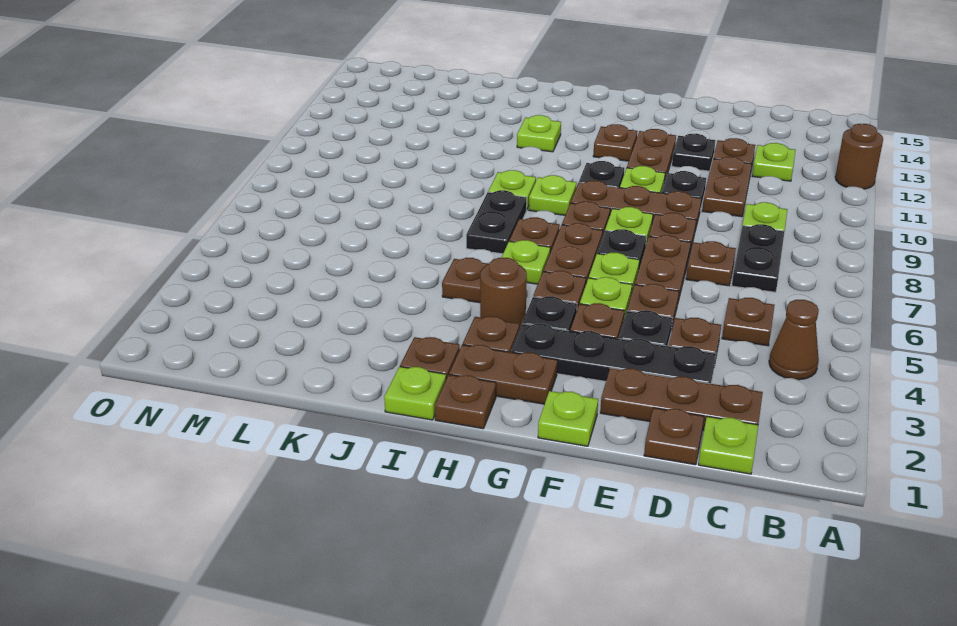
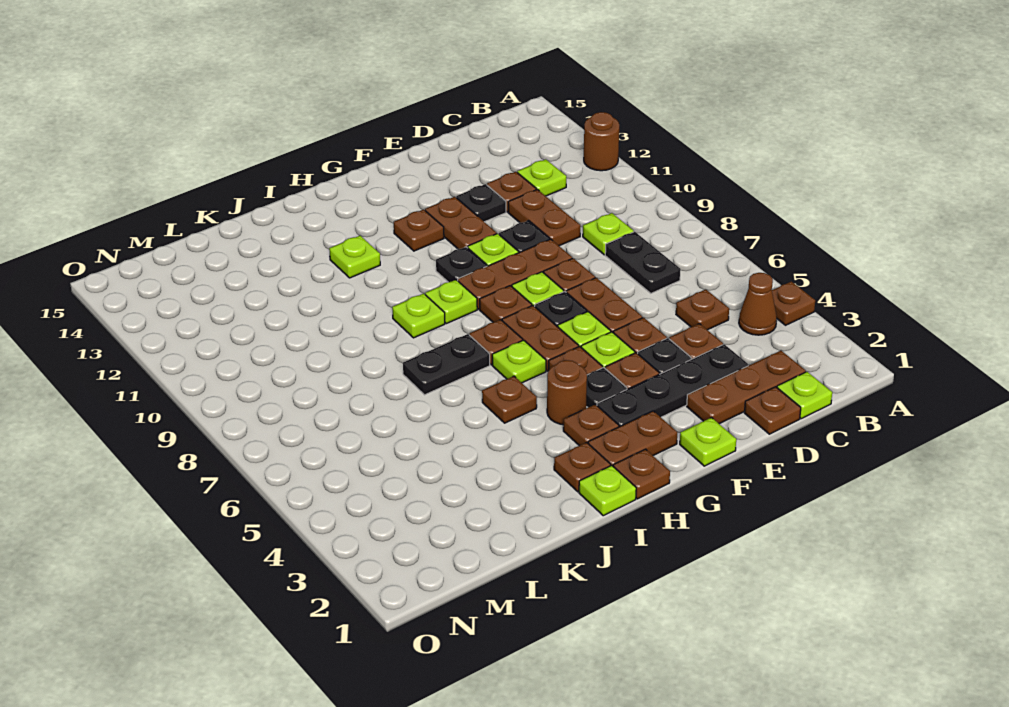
brown plate D7 level 1 -> brown plate A4 level 1
black plate I7:I8 level 1 -> black plate I7:J7 level 1

